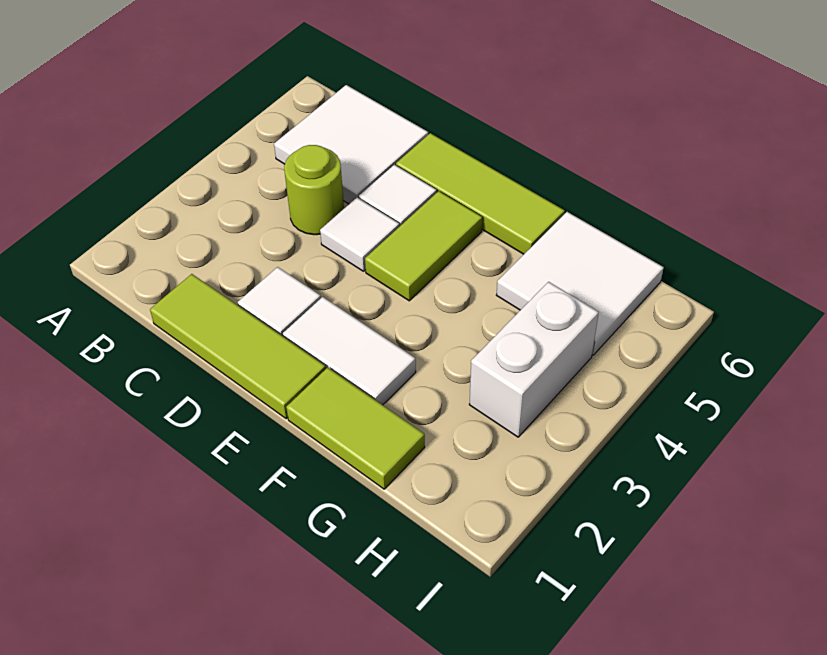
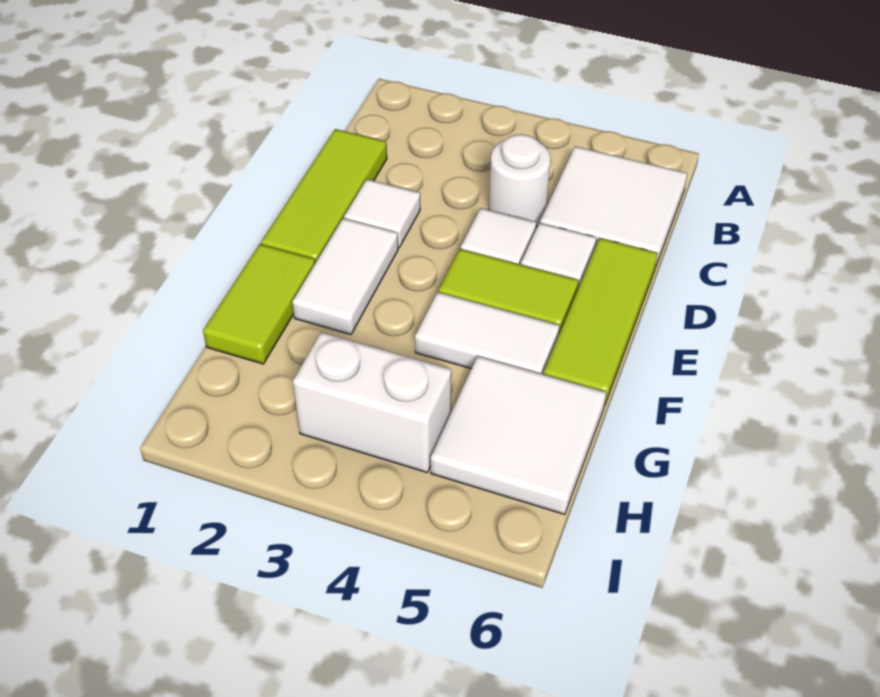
lime round brick C4 level 1 -> white round brick C4 level 1
none -> white tile F4:F5 level 1

